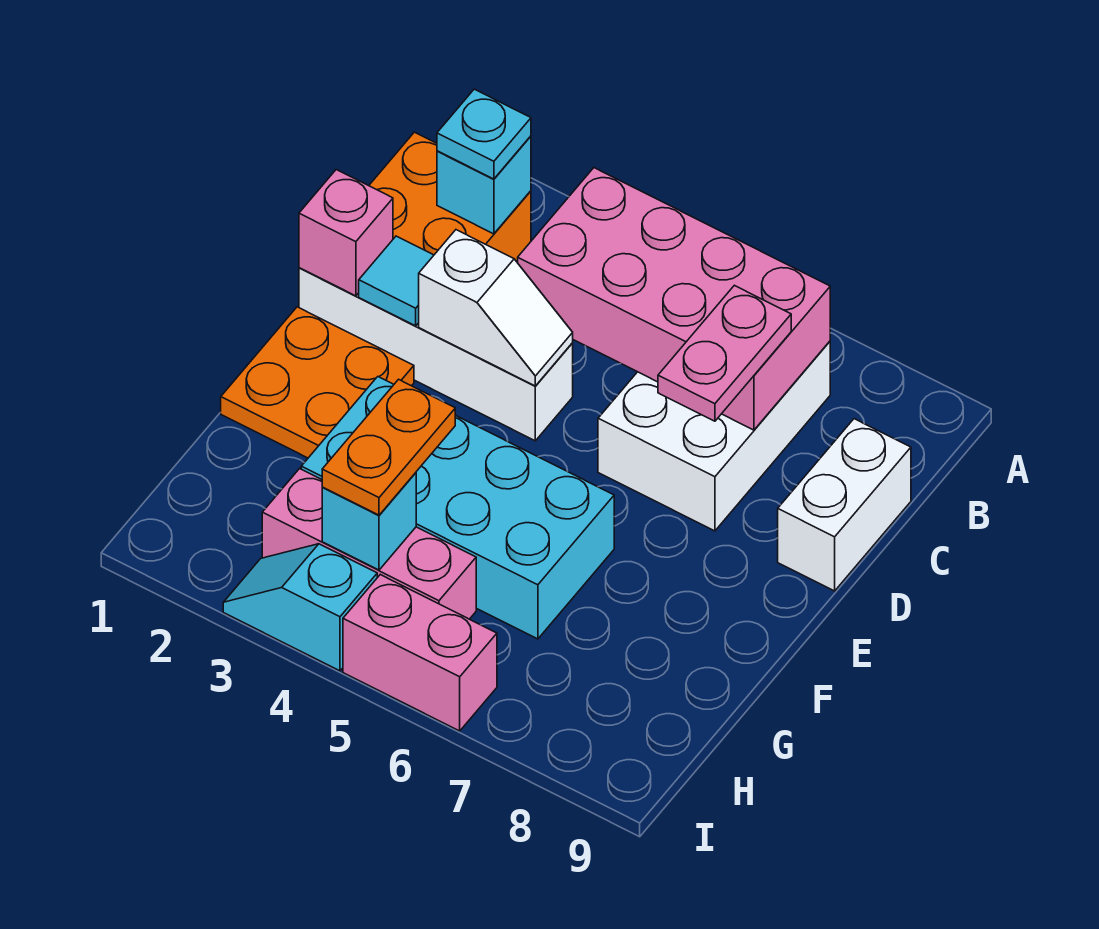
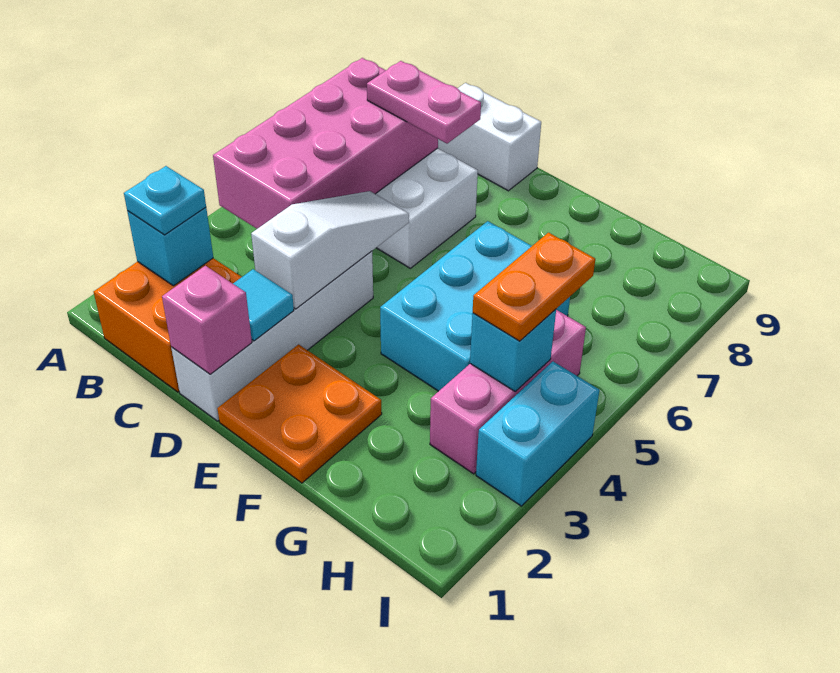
white slope D3:D4 level 2 top 3 -> white slope D3:D5 level 2 top 3
cyan brick F3:G6 level 1 -> cyan brick F4:G6 level 1
orange plate G4:H4 level 3 -> orange plate H4:H5 level 3
cyan slope I3:I4 level 1 top 4 -> cyan brick I3:I4 level 1
pink brick I5:I6 level 1 -> none

